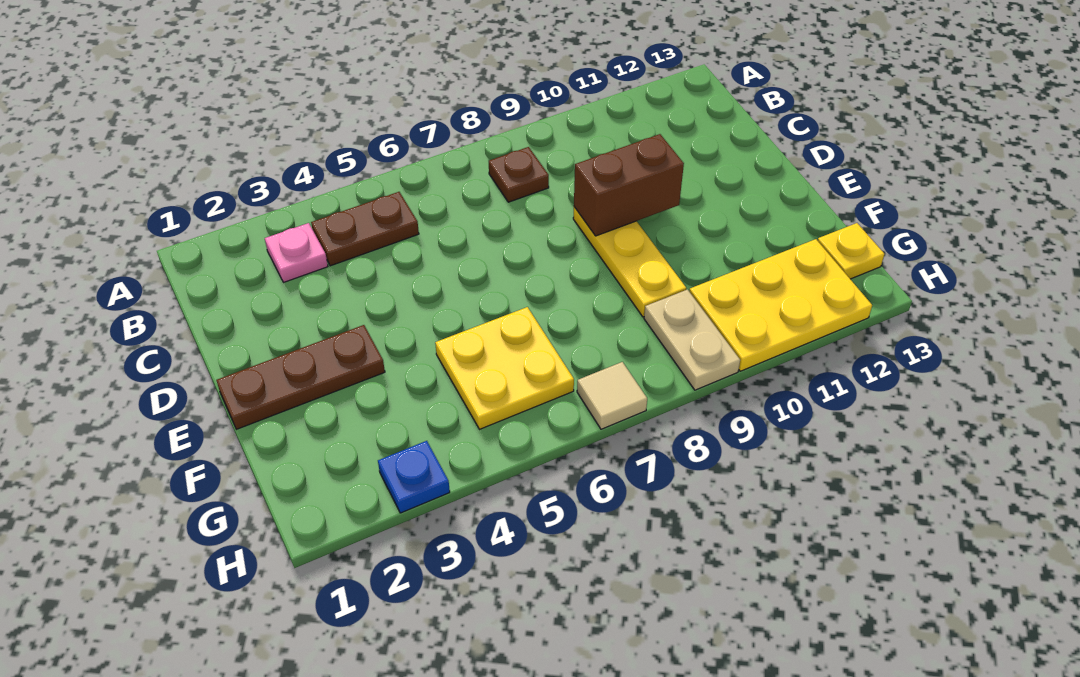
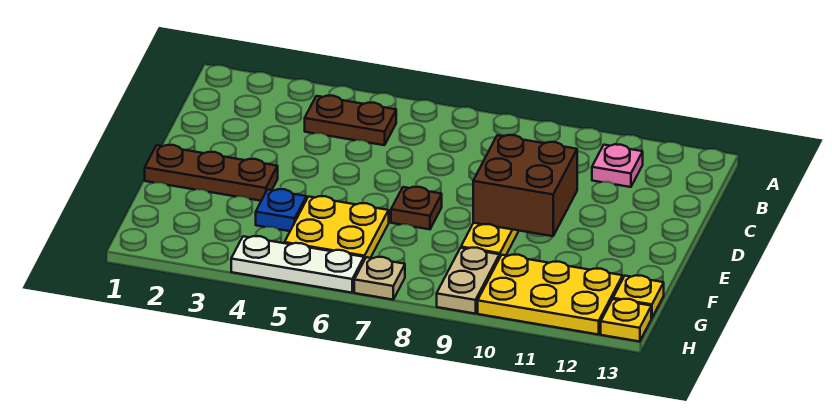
pink plate B3 level 1 -> pink plate B11 level 1
brown plate B8 level 1 -> brown plate E7 level 1
brown brick D9:D10 level 2 -> brown brick D9:E10 level 2
blue plate H3 level 1 -> blue plate F4 level 1
none -> white plate H4:H6 level 1
tan tile H7 level 1 -> tan plate H7 level 1
none -> yellow plate H13 level 1

